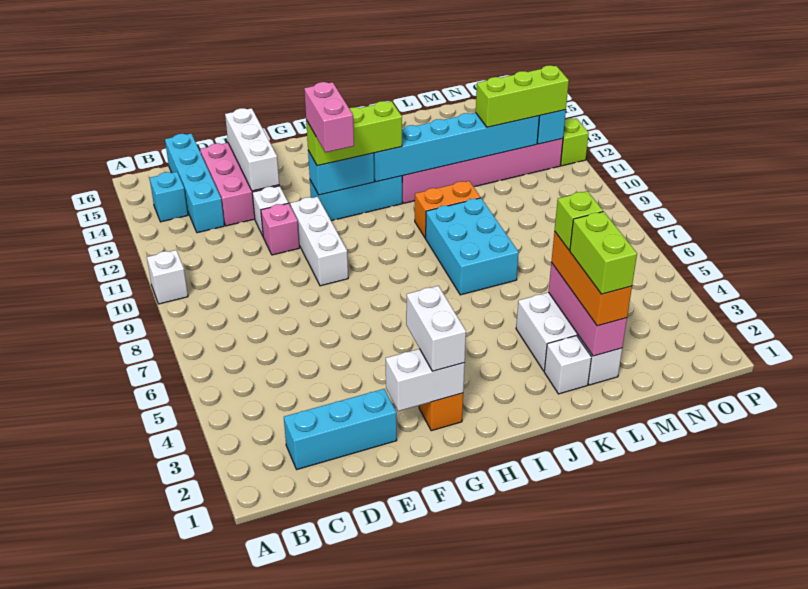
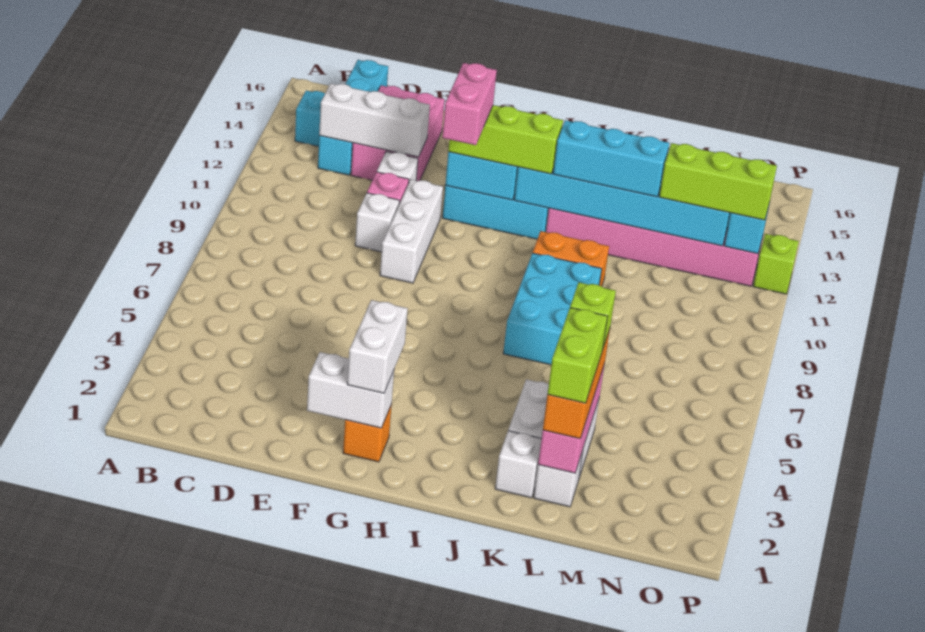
white brick A10 level 1 -> white brick E10 level 1
cyan brick C2:E2 level 1 -> cyan brick J12:L12 level 3
white brick E13:E15 level 2 -> white brick C13:E13 level 2

